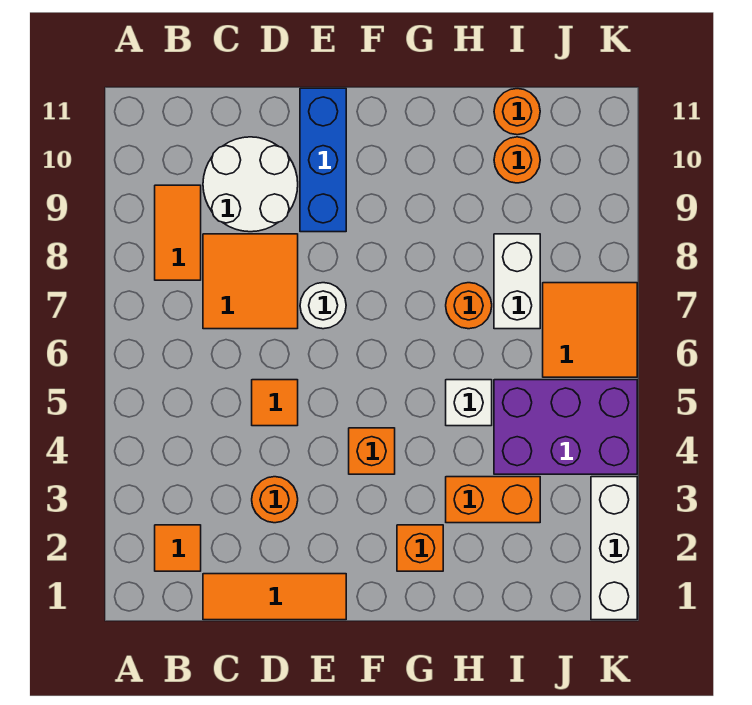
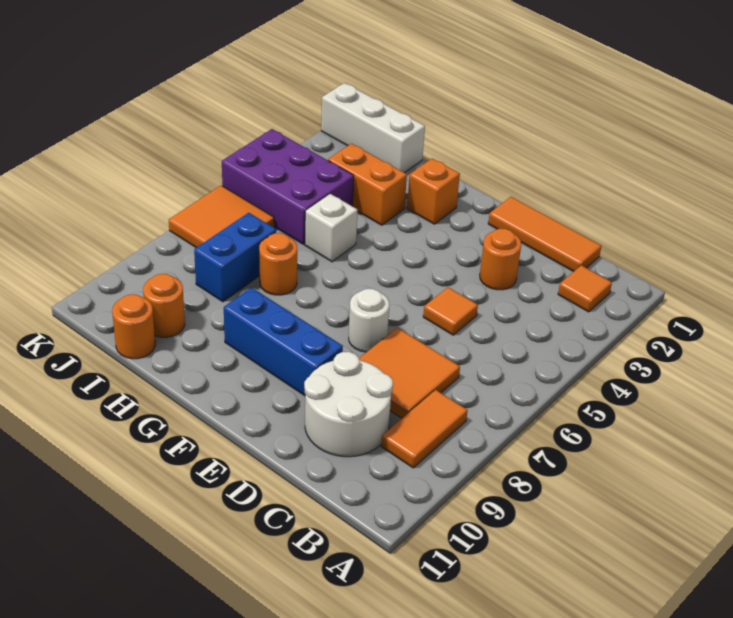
blue brick E9:E11 level 1 -> blue brick E9:G9 level 1
orange brick F4 level 1 -> none
white brick I7:I8 level 1 -> blue brick I7:I8 level 1
white brick K1:K3 level 1 -> white brick I1:K1 level 1

